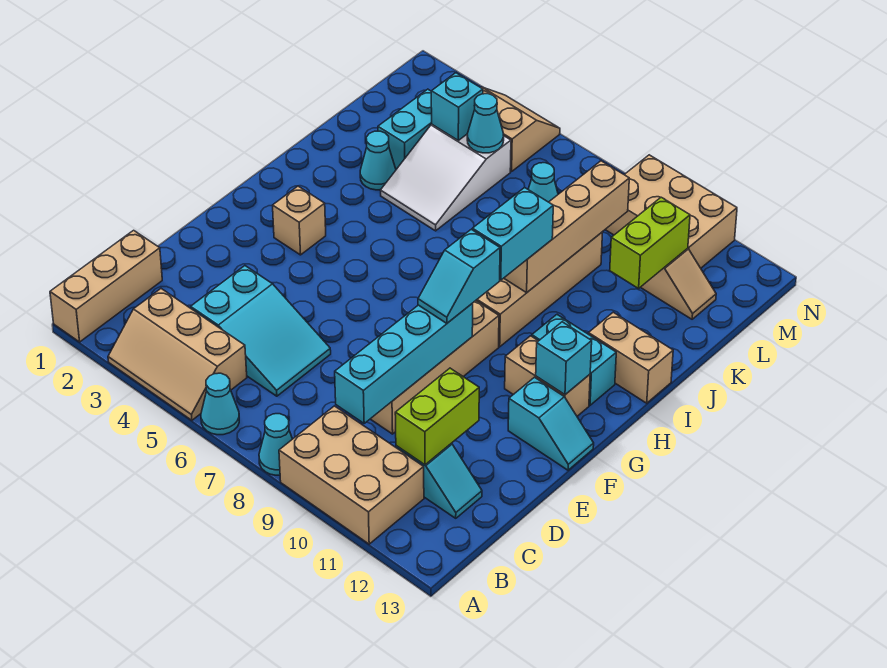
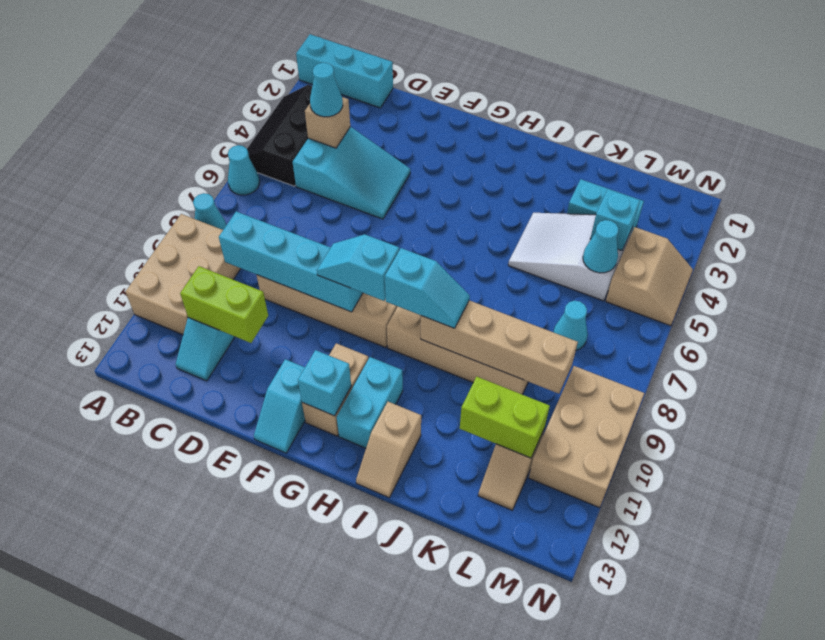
tan brick A1:C1 level 1 -> cyan brick A1:C1 level 1
tan slope A3:B5 level 1 top B -> black slope A3:B5 level 1 top B
cyan slope C4:D6 level 1 top 4 -> cyan slope C4:E5 level 1 top C
tan brick G3 level 1 -> tan brick C4 level 2
cyan brick H9:I9 level 3 -> cyan slope H9:I9 level 3 top H
tan brick I12:I13 level 1 -> tan slope I12:I13 level 1 top 12
cyan cone J3 level 1 -> cyan cone C4 level 3

